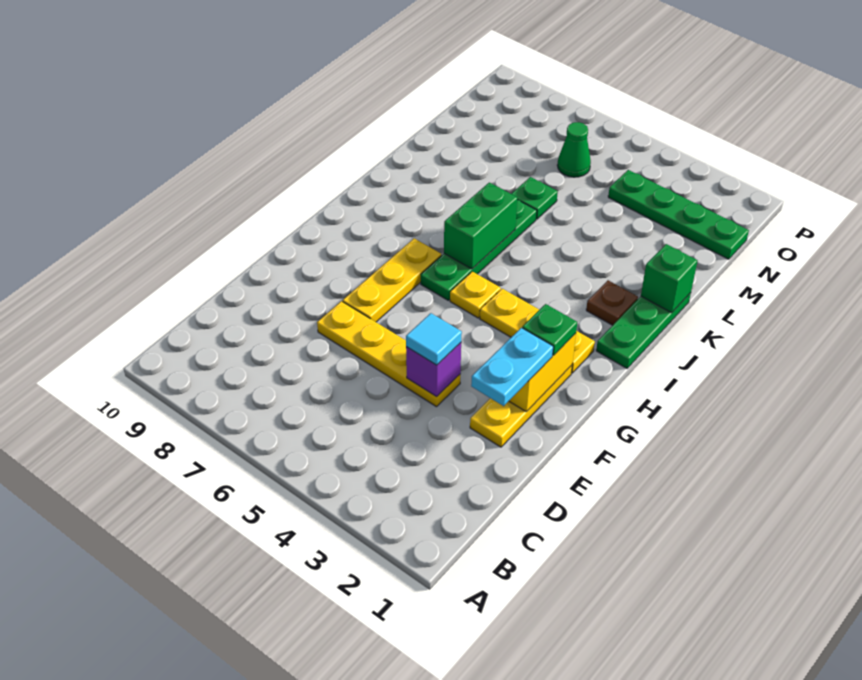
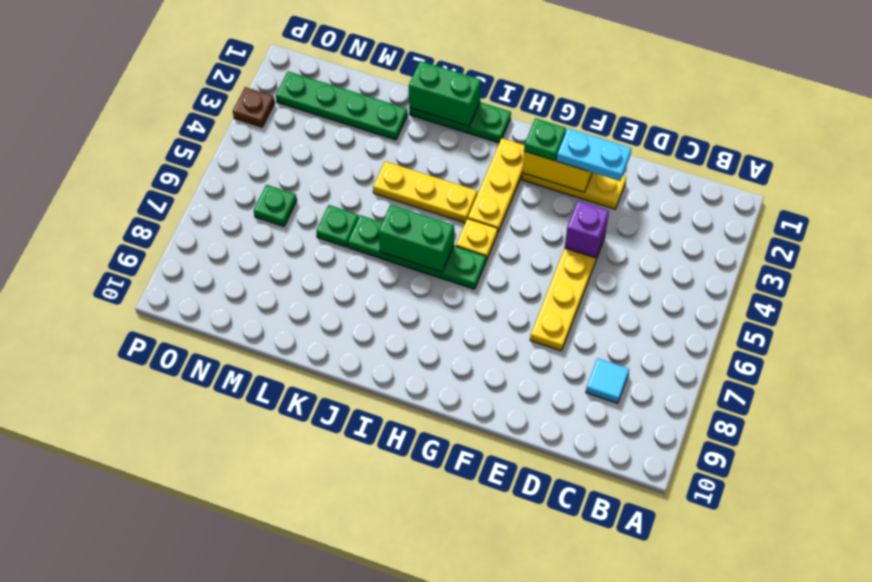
cyan tile E4 level 3 -> cyan tile C8 level 1
yellow plate F7:H7 level 1 -> yellow plate I4:K4 level 1
brown plate J2 level 1 -> brown plate P3 level 1
green brick K1 level 2 -> green brick J1:K1 level 2
green plate N1:N4 level 1 -> green plate L2:O2 level 1
green cone N6 level 1 -> green plate N6 level 1

